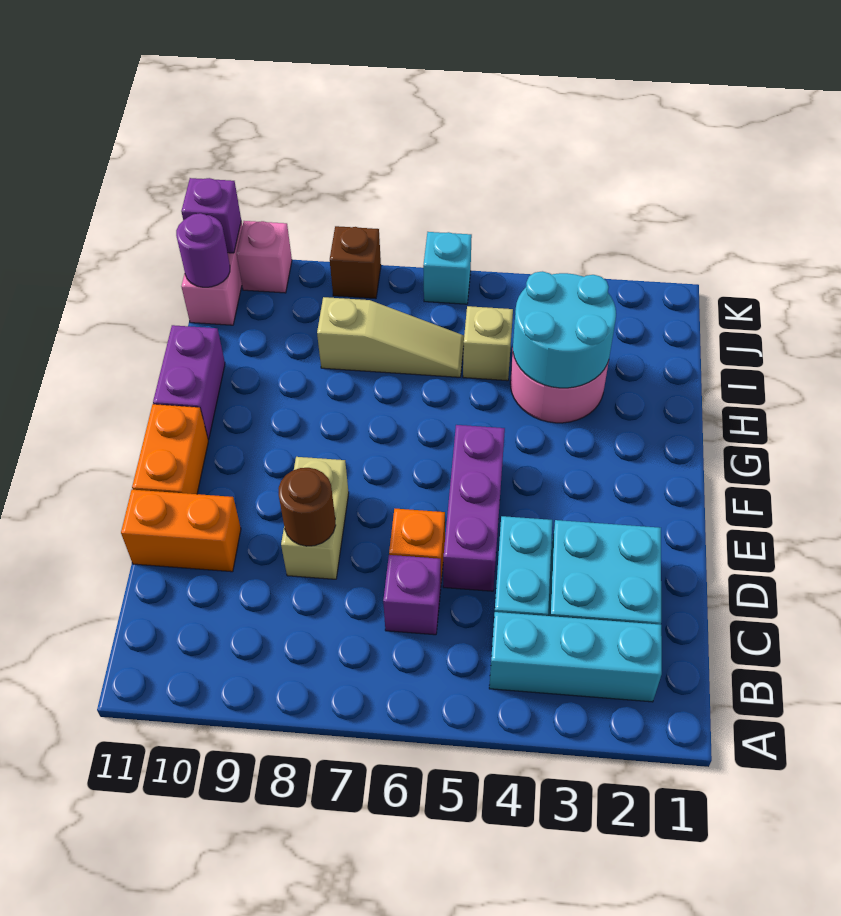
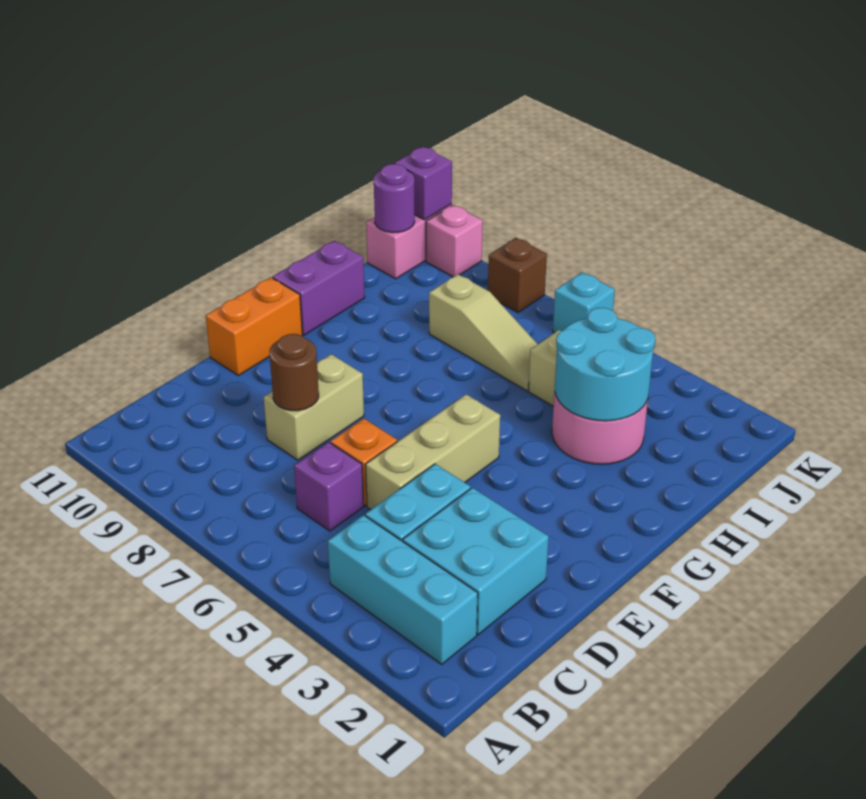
purple brick D5:F5 level 1 -> tan brick D5:F5 level 1
orange brick D10:D11 level 1 -> none

